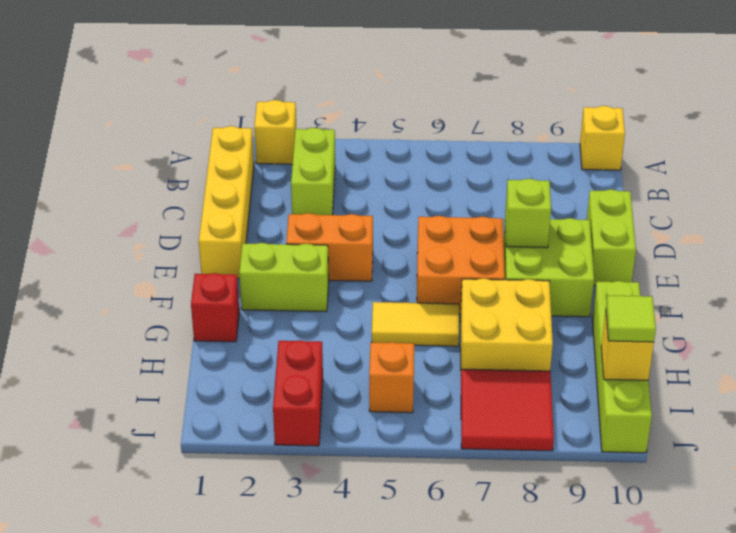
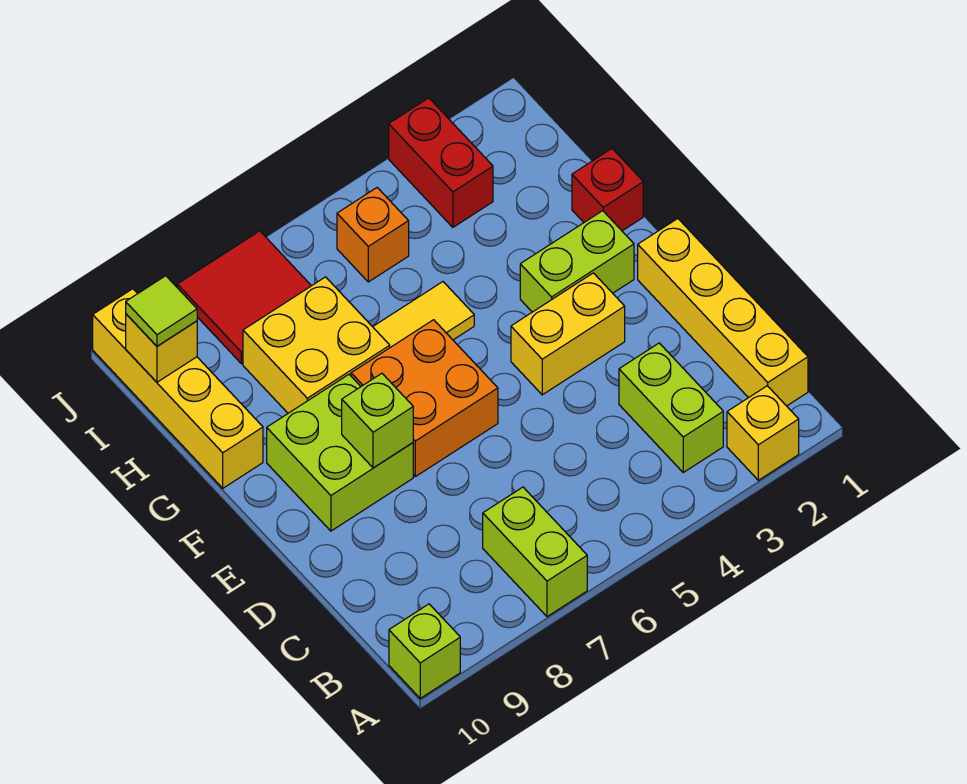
yellow brick A10 level 1 -> lime brick A10 level 1
lime brick D10:E10 level 1 -> lime brick A7:B7 level 1
orange brick E3:E4 level 1 -> yellow brick E3:E4 level 1
lime brick G10:J10 level 1 -> yellow brick G10:J10 level 1

